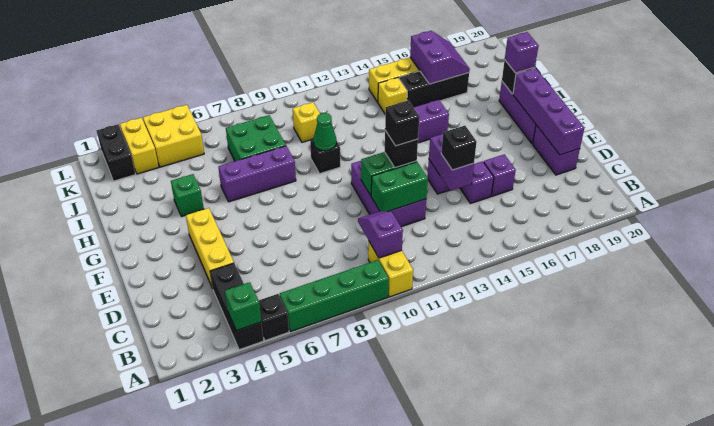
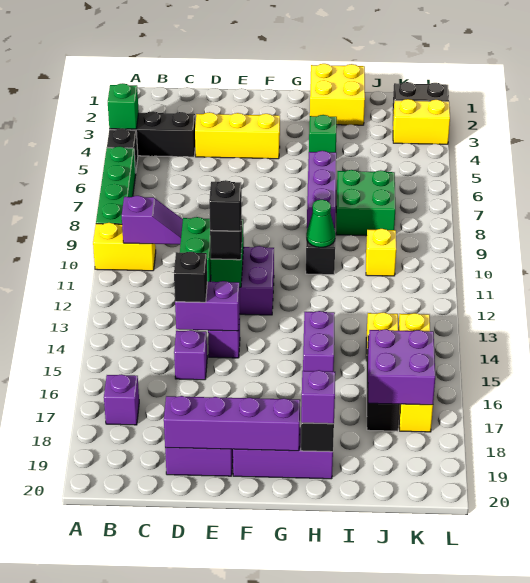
purple brick D16 level 1 -> purple brick B17 level 1
purple slope J16:K17 level 2 top 16 -> purple brick J16:K17 level 2
yellow brick K4:L5 level 1 -> yellow brick H1:I2 level 1

